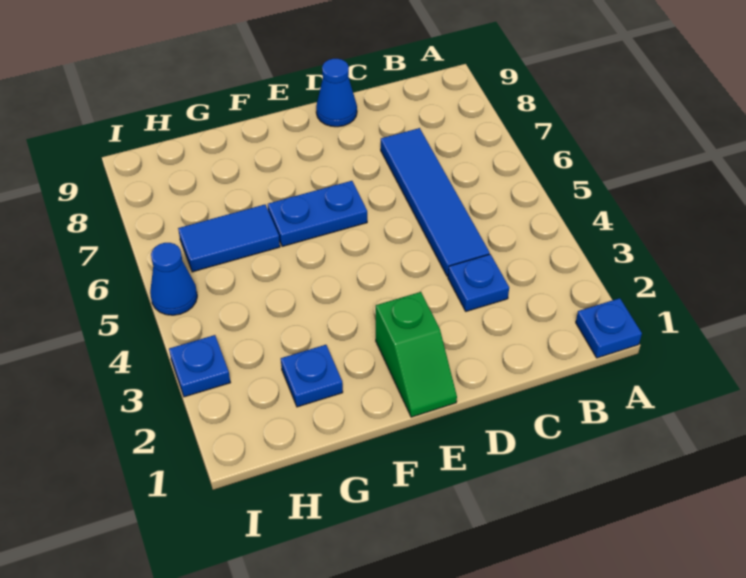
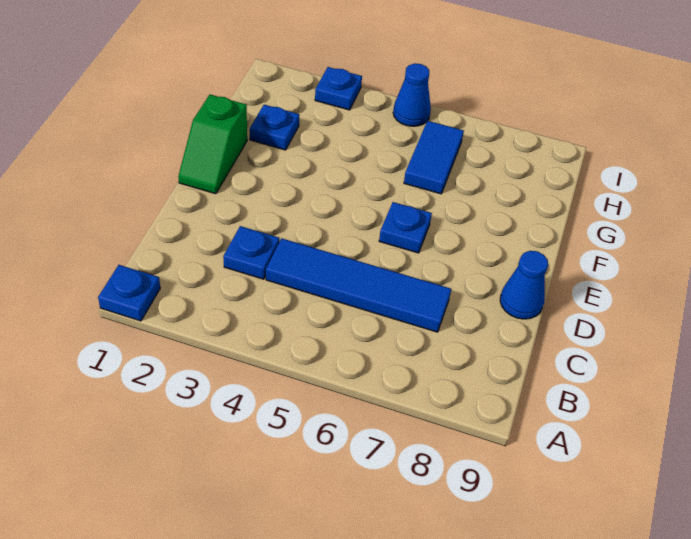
green slope E1:E2 level 1 top 2 -> green slope E1:F1 level 1 top F
blue plate E6:F6 level 1 -> blue plate E6 level 1

